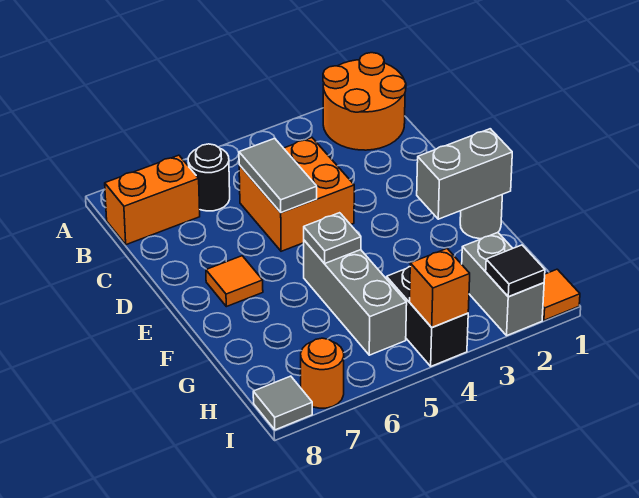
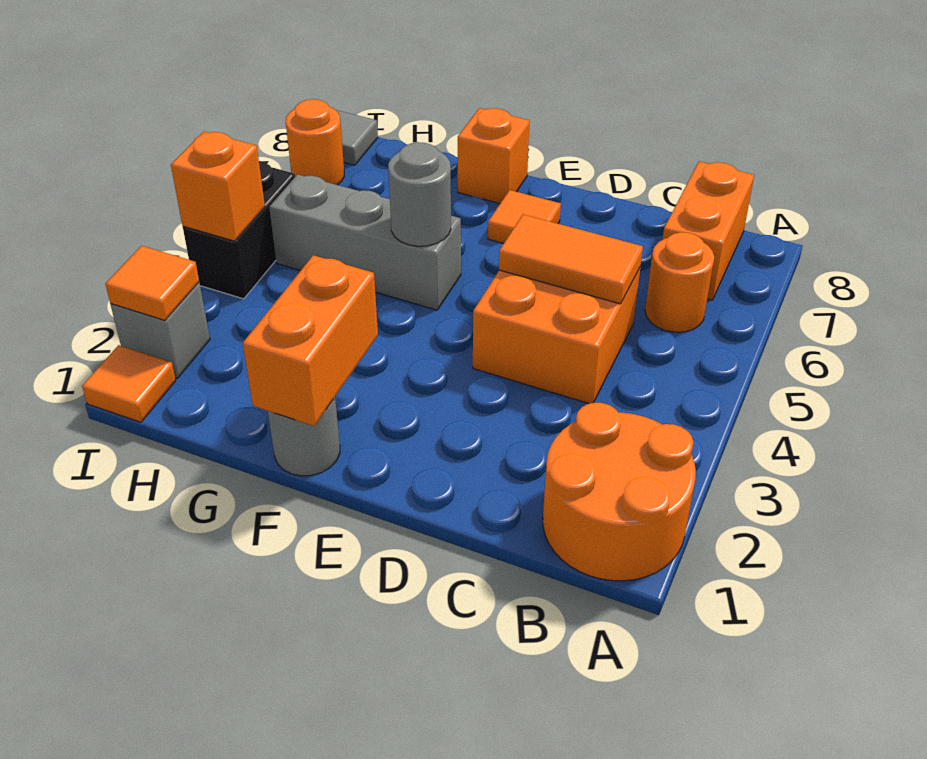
black round brick B6 level 1 -> orange round brick B6 level 1
grey tile C5:D5 level 2 -> orange tile C5:D5 level 2
grey brick F1:F2 level 2 -> orange brick F1:F2 level 2
grey plate F5 level 2 -> grey round brick F5 level 2
none -> orange brick F8 level 1
grey brick H2:I2 level 1 -> grey brick I2 level 1
black brick H4:I4 level 1 -> black brick I4:I5 level 1
black tile I2 level 2 -> orange tile I2 level 2

